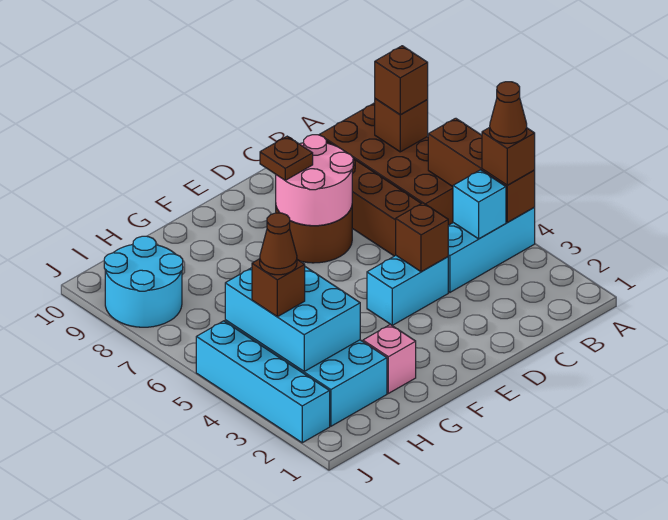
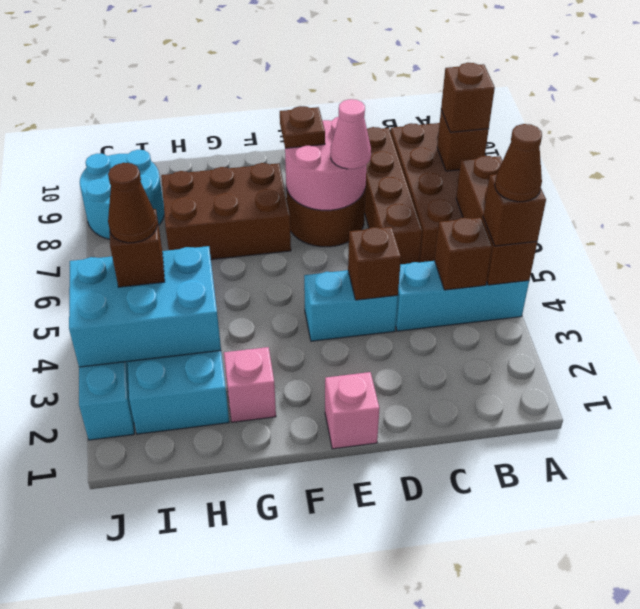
cyan brick B4 level 2 -> brown brick B4 level 2
none -> pink cone D7 level 3
none -> pink brick E1 level 1
none -> brown brick F7:H8 level 1
cyan brick H3:I5 level 2 -> cyan brick H3:J4 level 2

